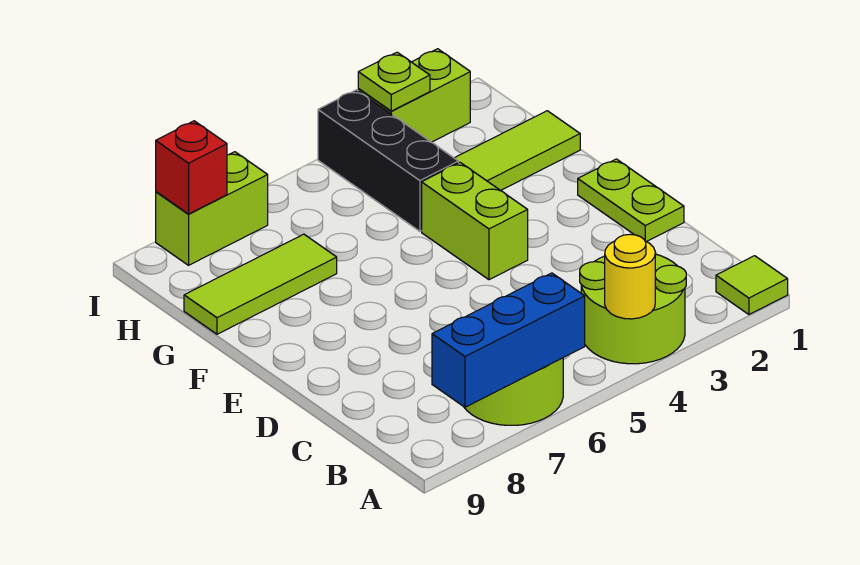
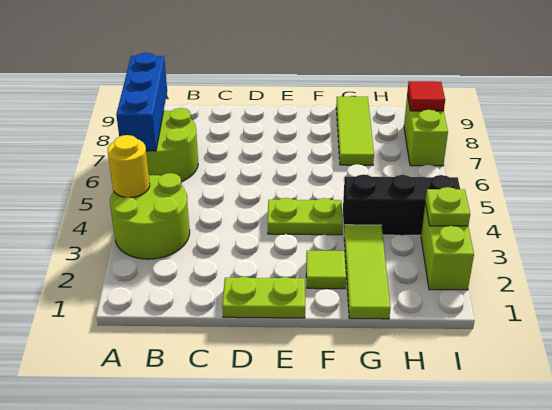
lime tile A1 level 1 -> lime tile F2 level 1
lime brick E4:F4 level 1 -> lime plate E4:F4 level 1
red brick I8 level 2 -> red tile I8 level 2

